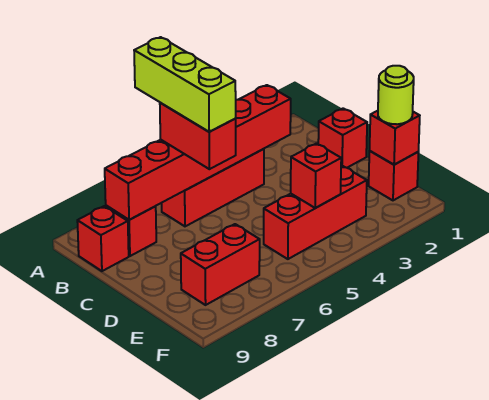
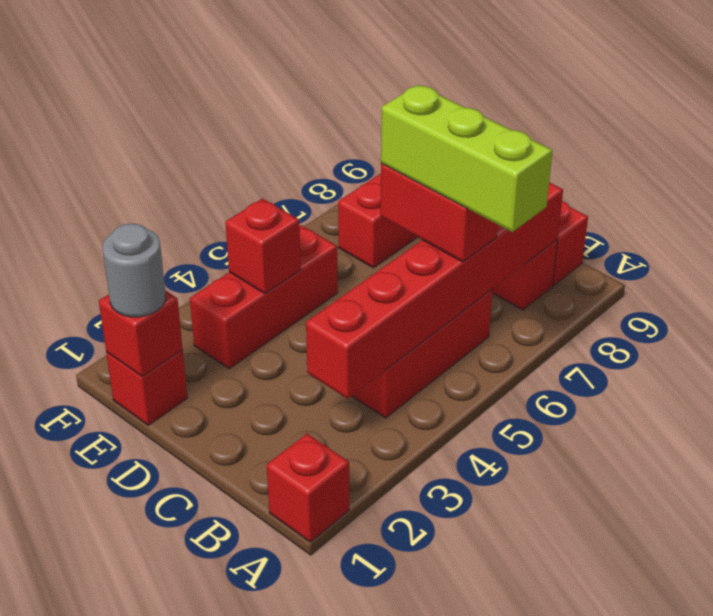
red brick C1 level 1 -> red brick A1 level 1
lime round brick E1 level 3 -> grey round brick E1 level 3

